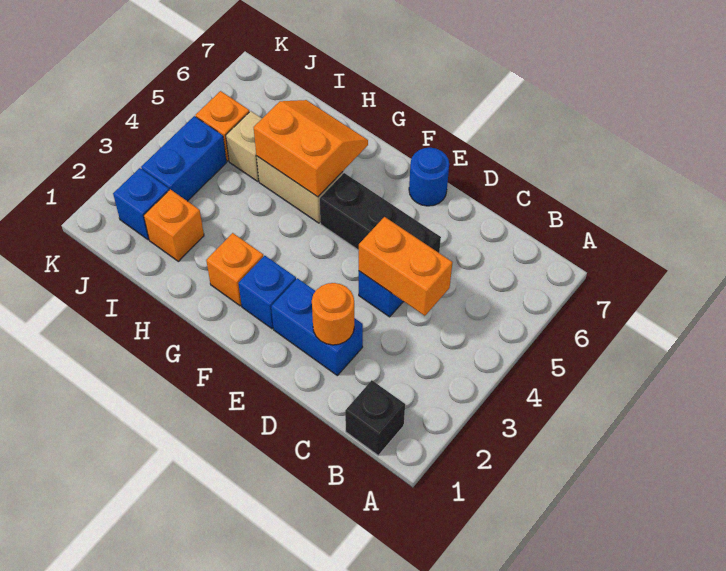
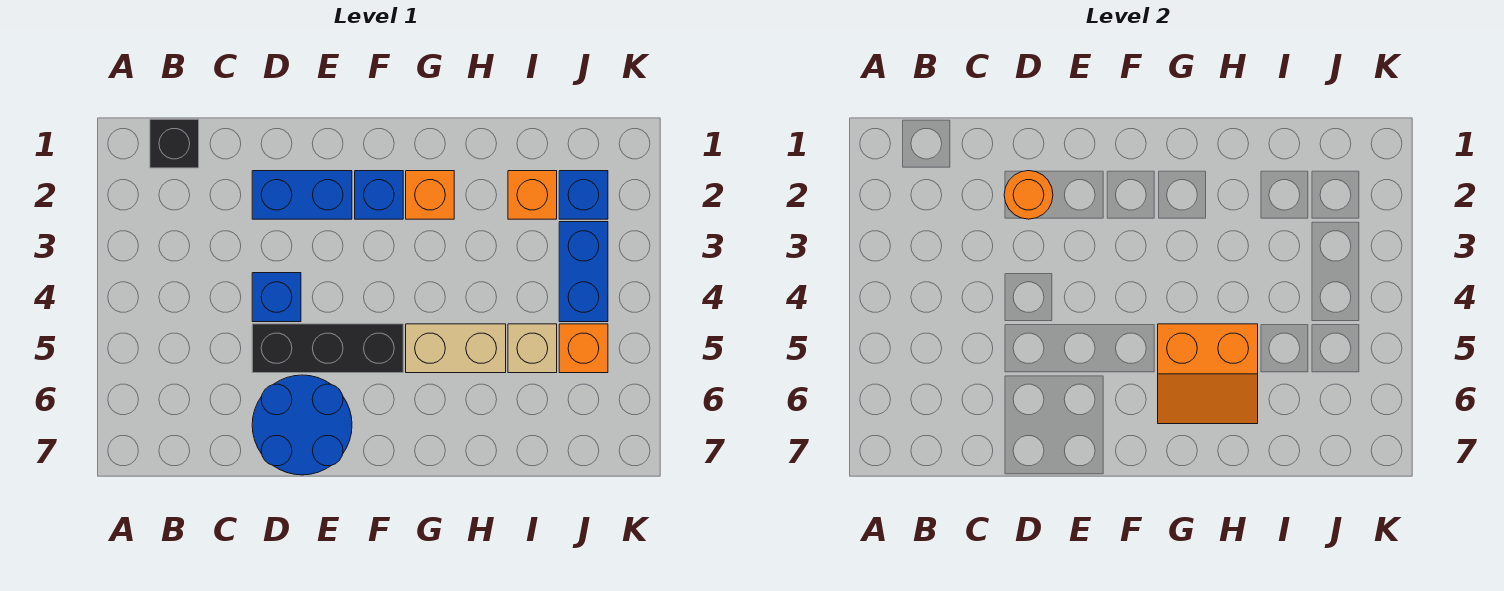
orange brick C4:D4 level 2 -> none
blue round brick E7 level 1 -> blue round brick D6:E7 level 1

